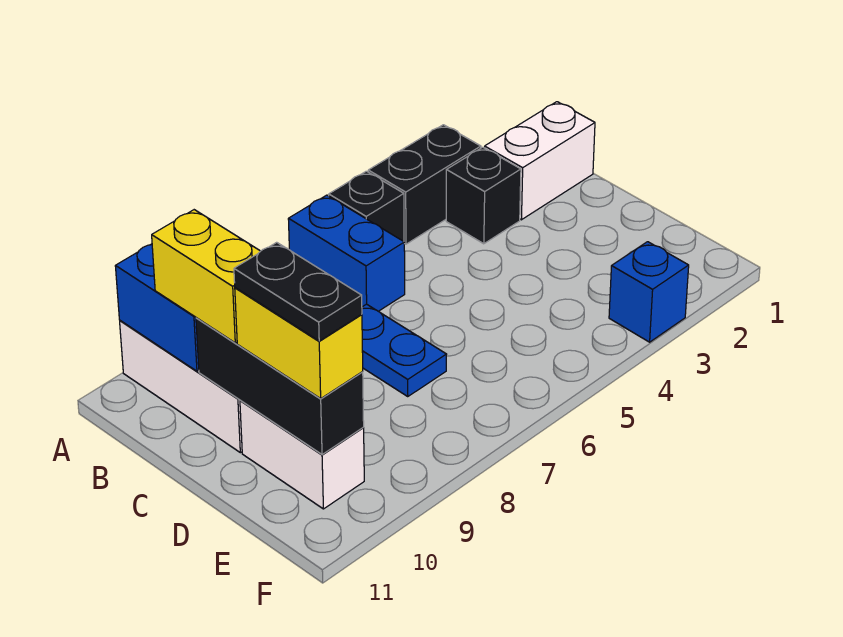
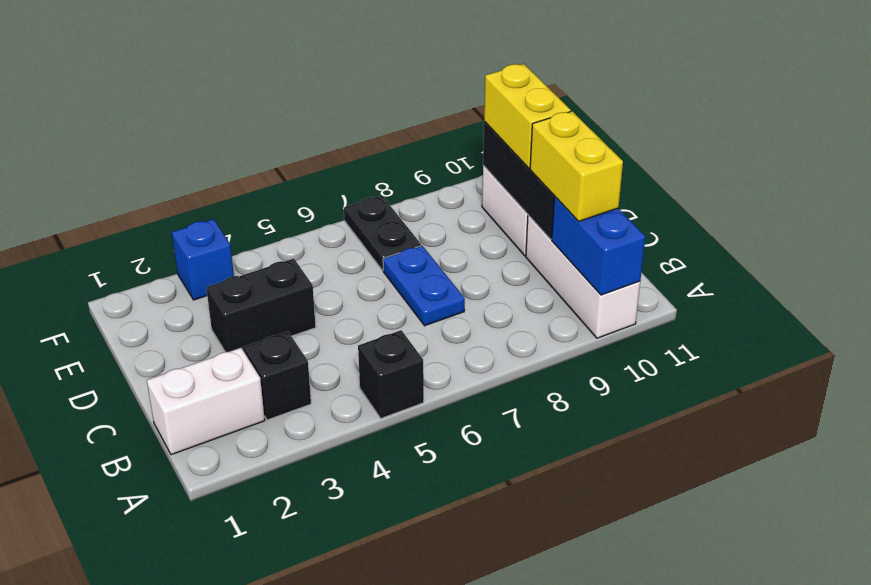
black brick A3:A4 level 1 -> black brick D3:D4 level 1
blue brick A6:B6 level 1 -> none
black plate D10:E10 level 4 -> black plate E7:F7 level 1

